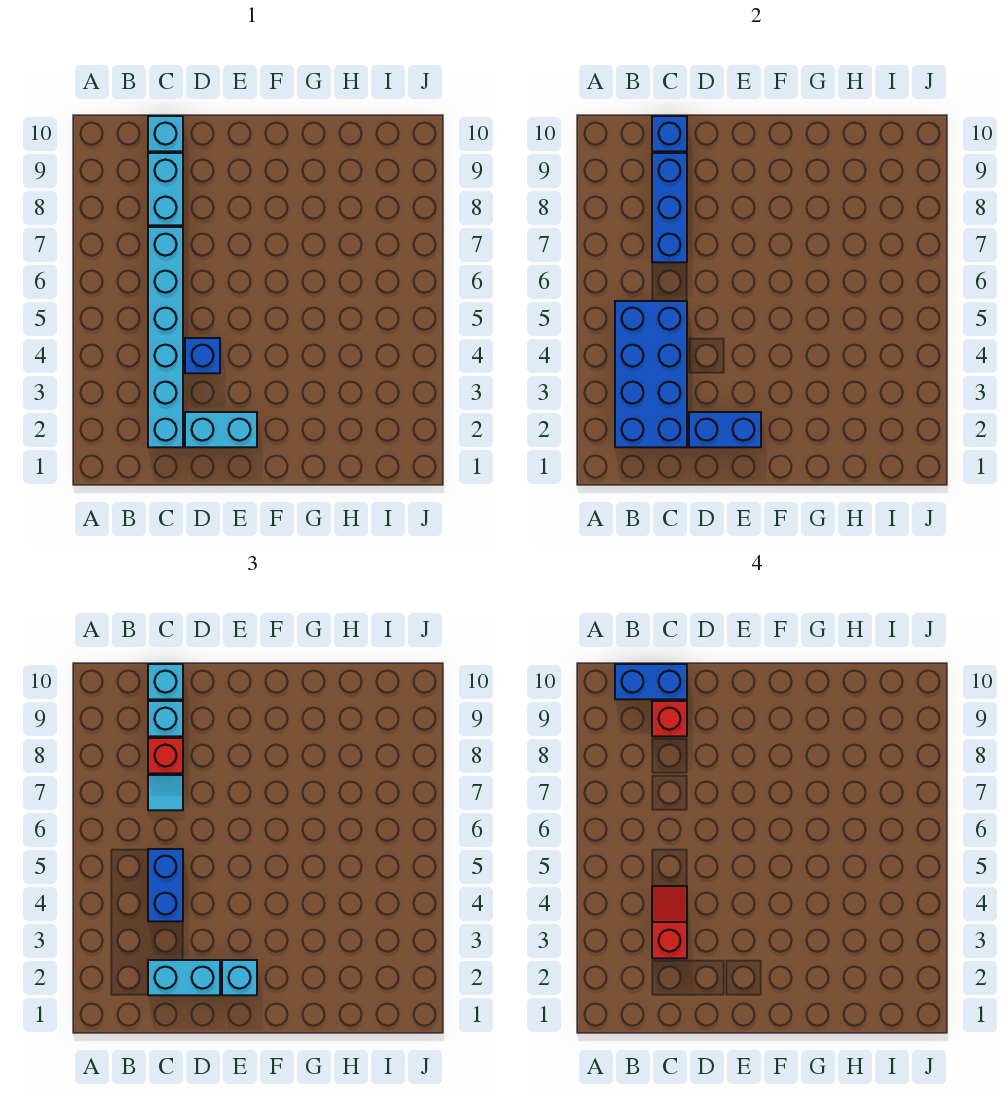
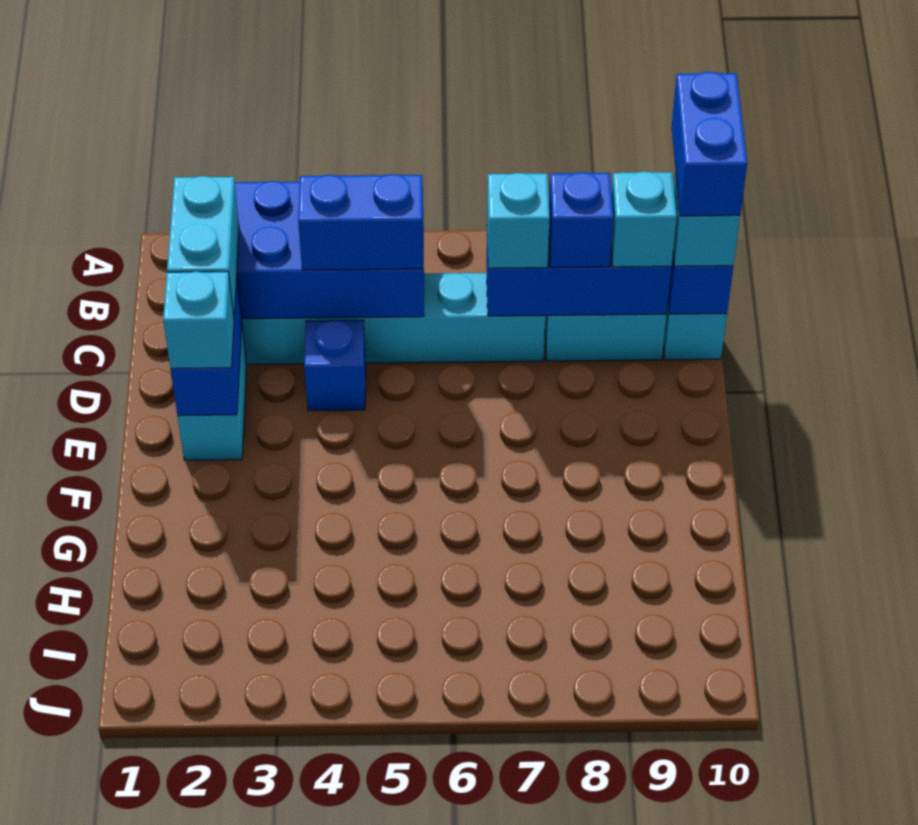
red slope C3:C4 level 4 top 3 -> none
cyan tile C7 level 3 -> cyan brick C7 level 3
red brick C8 level 3 -> blue brick C8 level 3
red brick C9 level 4 -> none

